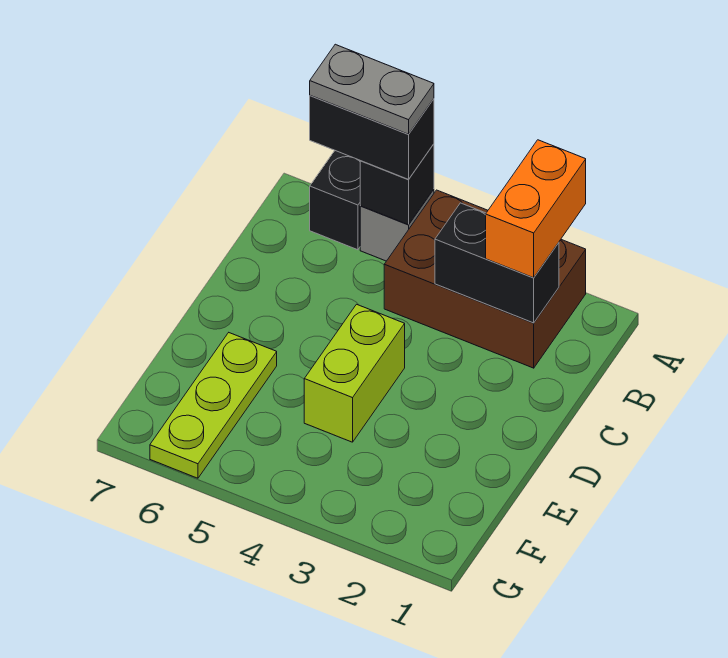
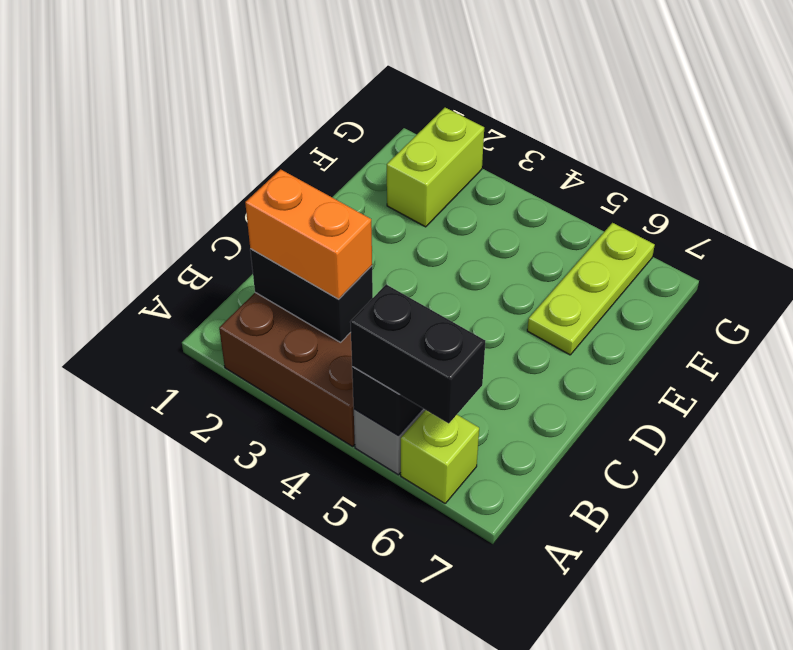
orange brick A2:B2 level 3 -> orange brick B2:B3 level 3
grey plate A5:A6 level 4 -> none
black brick A6 level 1 -> lime brick A6 level 1
lime brick D4:E4 level 1 -> lime brick F2:G2 level 1

